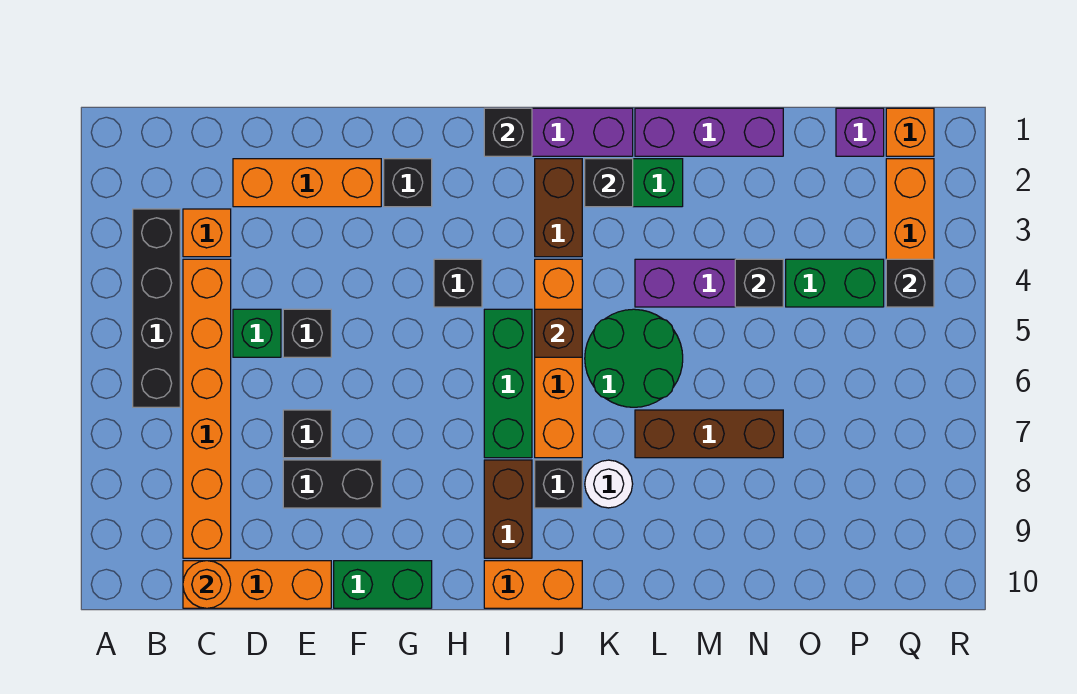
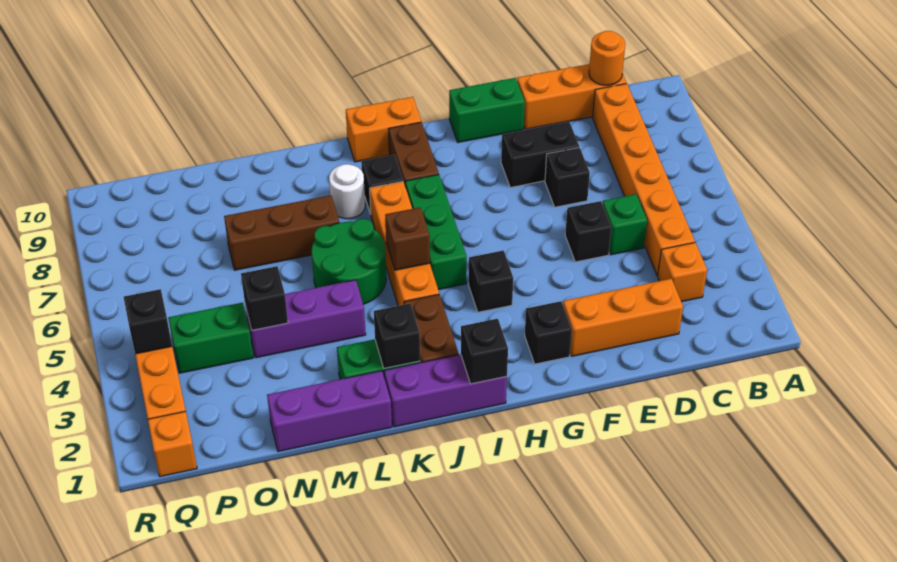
black brick B3:B6 level 1 -> none
purple brick P1 level 1 -> none

